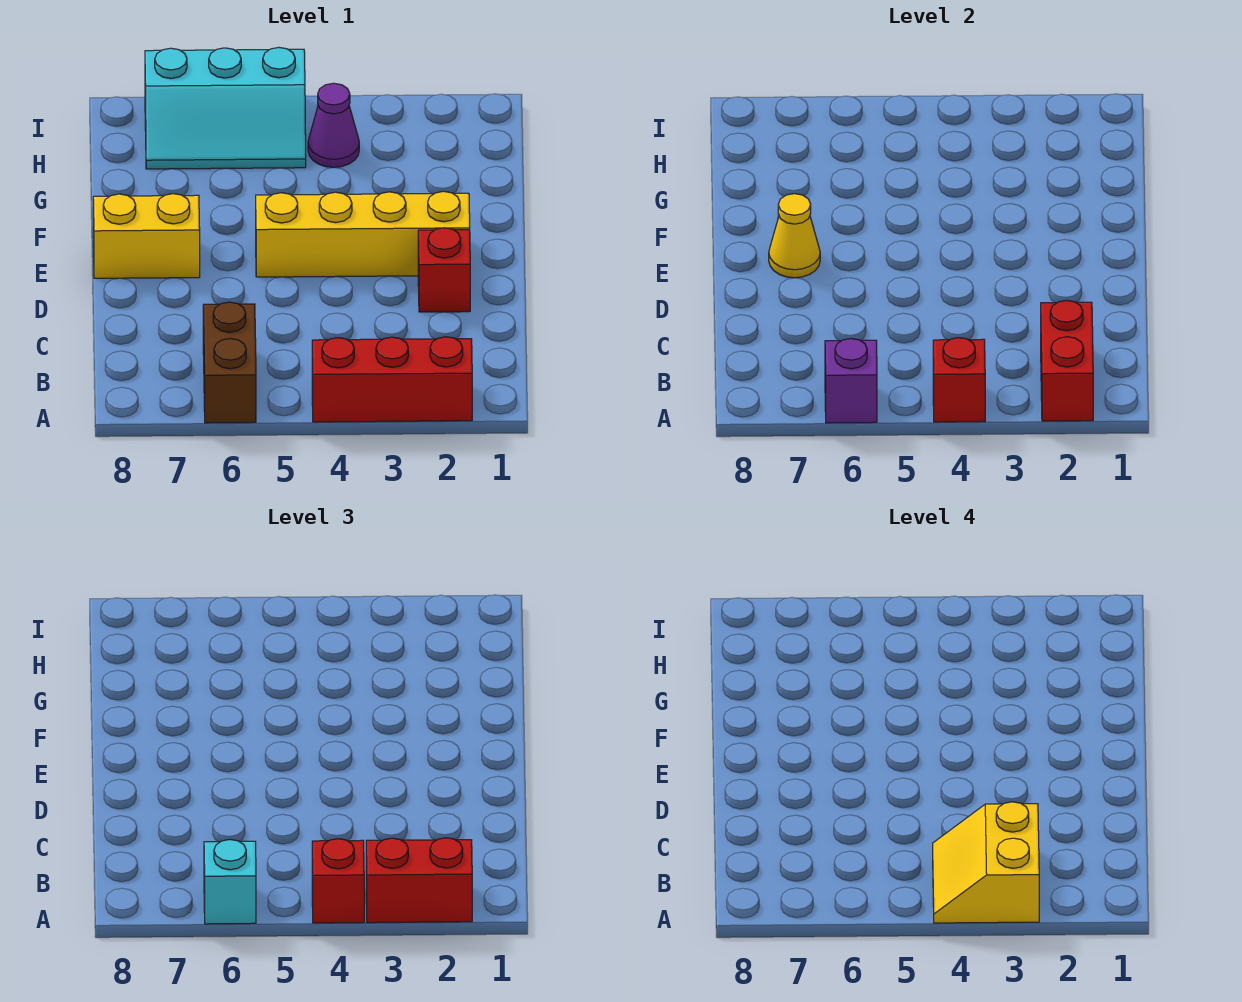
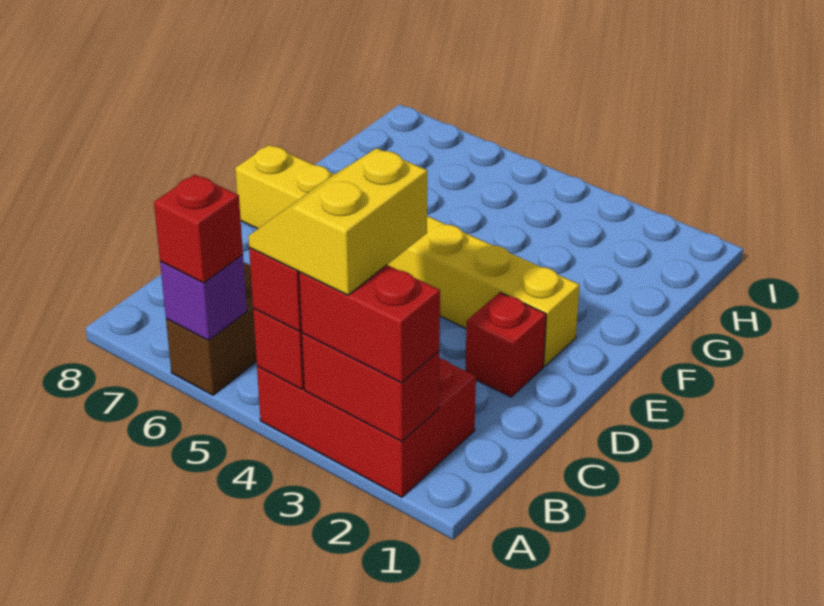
red brick A2:A4 level 1 -> red brick A2:B4 level 1
red brick A2:B2 level 2 -> red brick A2:A3 level 2
cyan brick A6 level 3 -> red brick A6 level 3
yellow cone E7 level 2 -> none
purple cone H4 level 1 -> none
cyan slope H5:I7 level 1 top I -> none

